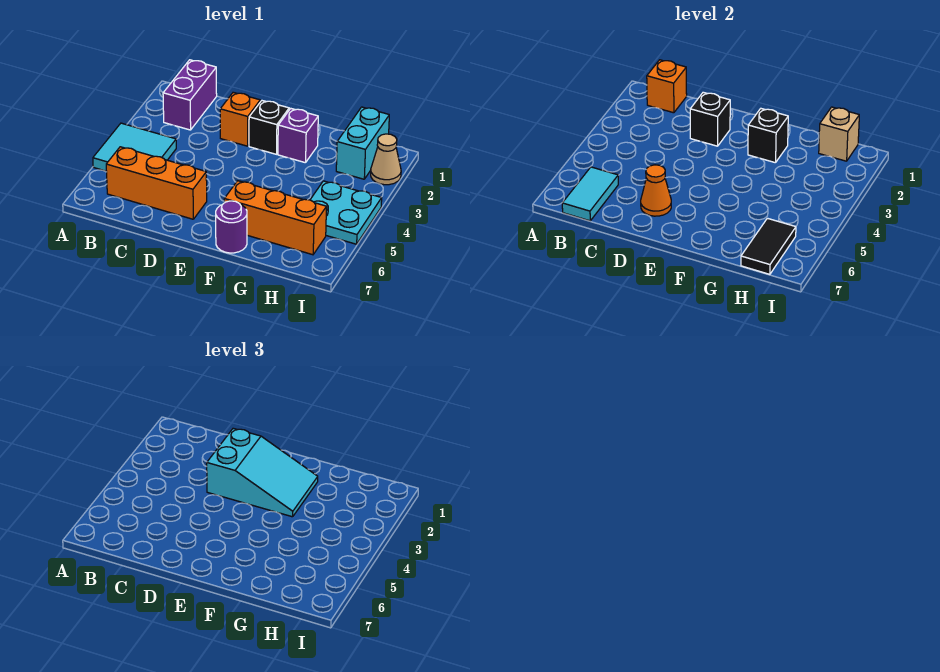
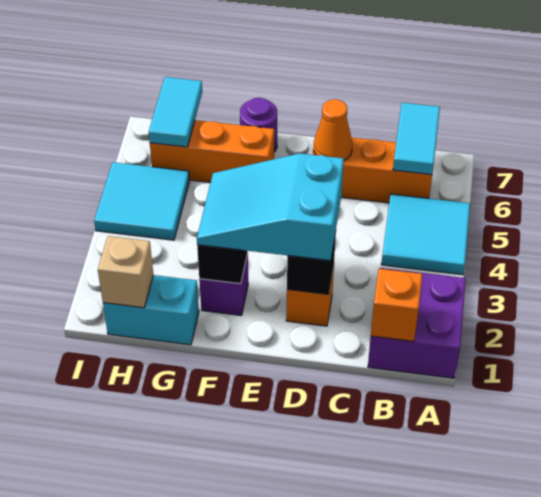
purple brick B1:B2 level 1 -> purple brick A1:B2 level 1
black brick E2 level 1 -> none
cyan brick H1:H2 level 1 -> cyan brick G1:H1 level 1
cyan plate H4:I5 level 1 -> cyan tile H4:I5 level 1
black tile H6:H7 level 2 -> cyan tile H6:H7 level 2
tan cone I2 level 1 -> none

